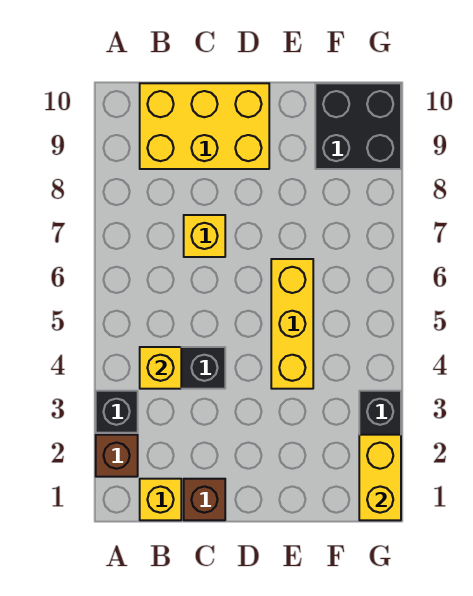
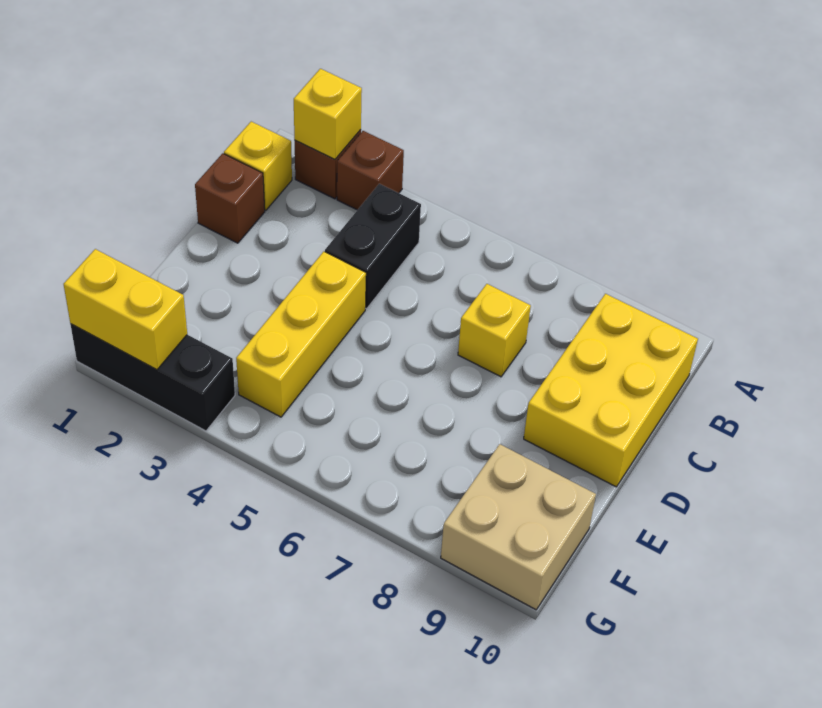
black brick A3 level 1 -> brown brick A3 level 1
yellow brick B4 level 2 -> yellow brick A2 level 2
yellow brick E4:E6 level 1 -> yellow brick D4:F4 level 1
black brick F9:G10 level 1 -> tan brick F9:G10 level 1

